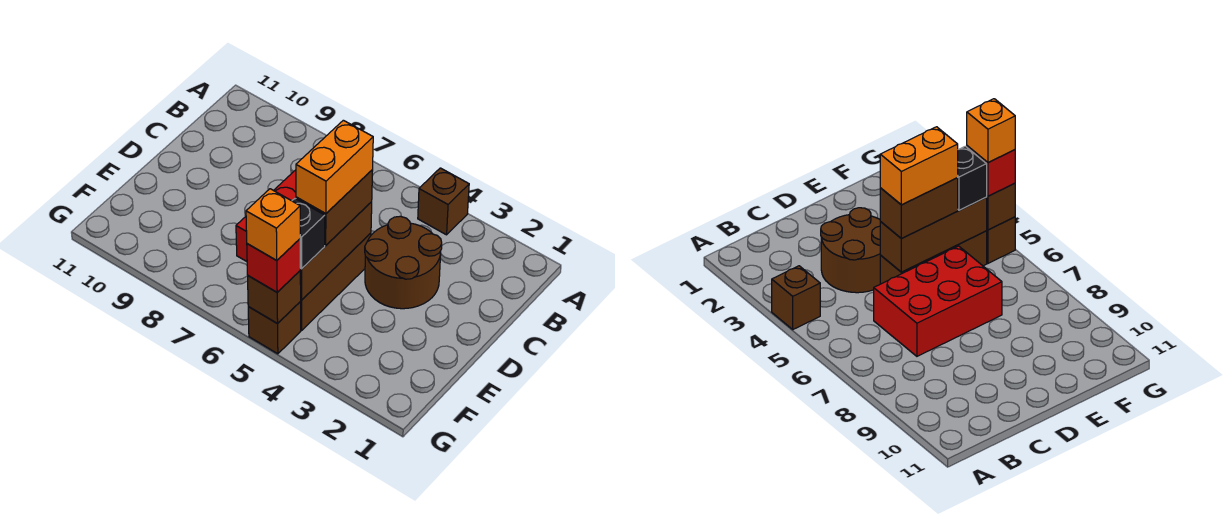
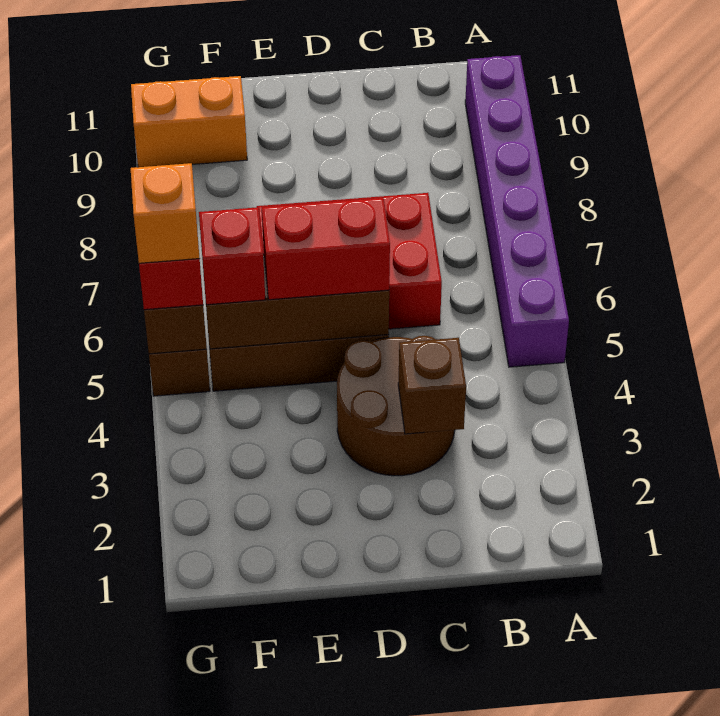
brown brick A4 level 1 -> brown brick C3 level 2
none -> purple brick A5:A10 level 1
brown brick D5:E5 level 3 -> red brick D5:E5 level 3
orange brick D5:E5 level 4 -> orange brick F10:G10 level 1
black brick F5 level 3 -> red brick F5 level 3

